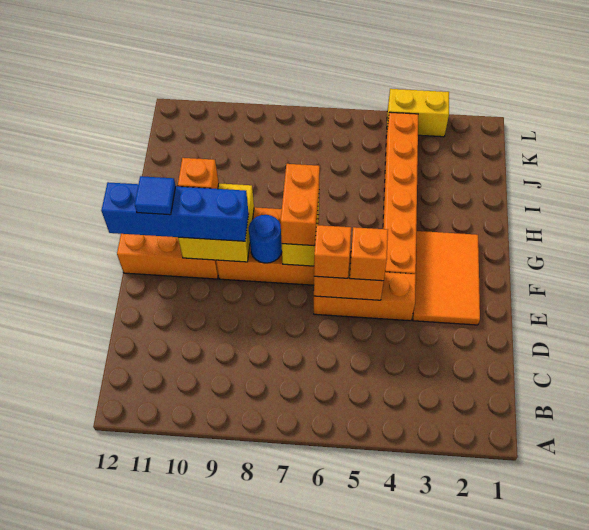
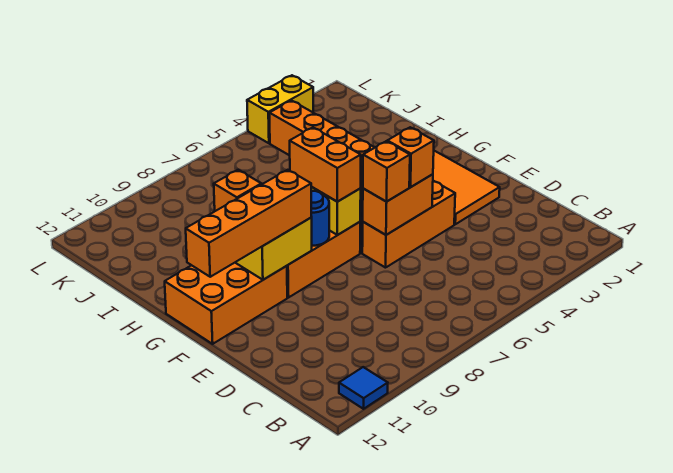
blue brick F9:F12 level 3 -> orange brick F9:F12 level 3
blue tile F11 level 4 -> blue tile A11 level 1

